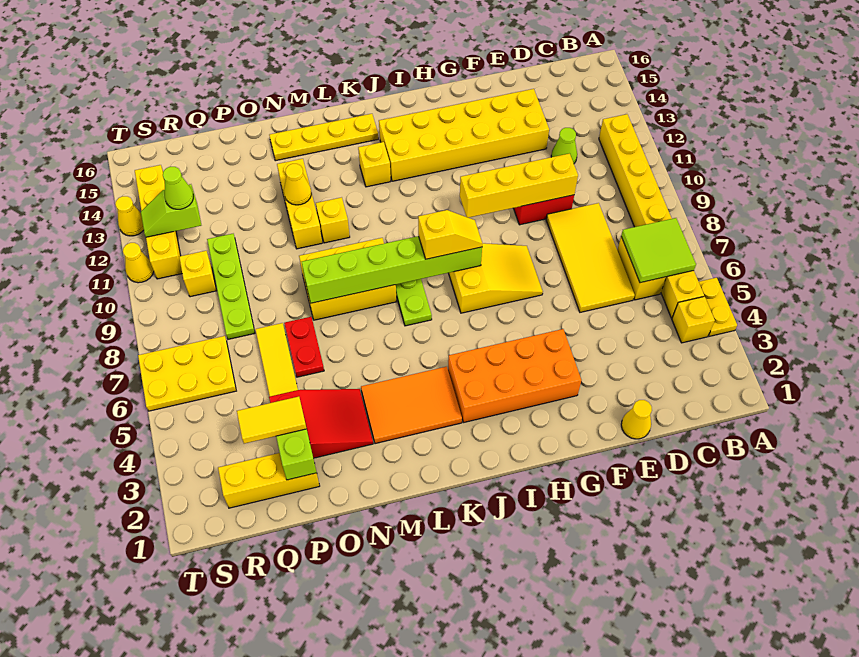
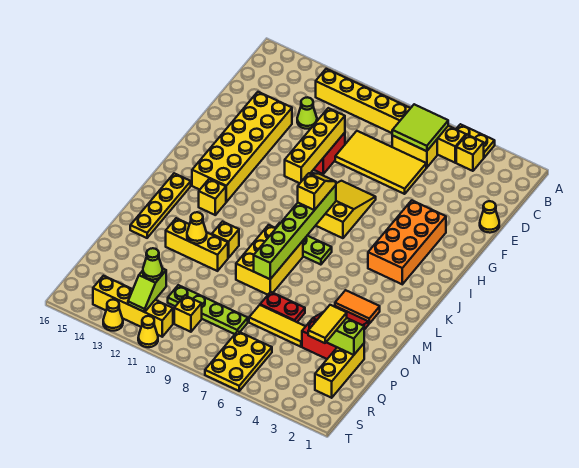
orange tile K3:M4 level 1 -> orange tile M3:M4 level 1

